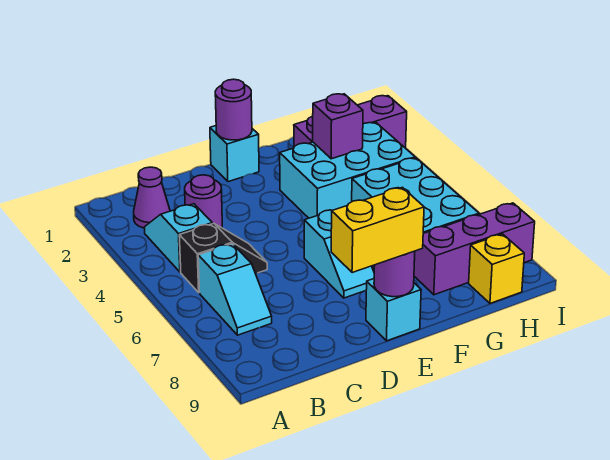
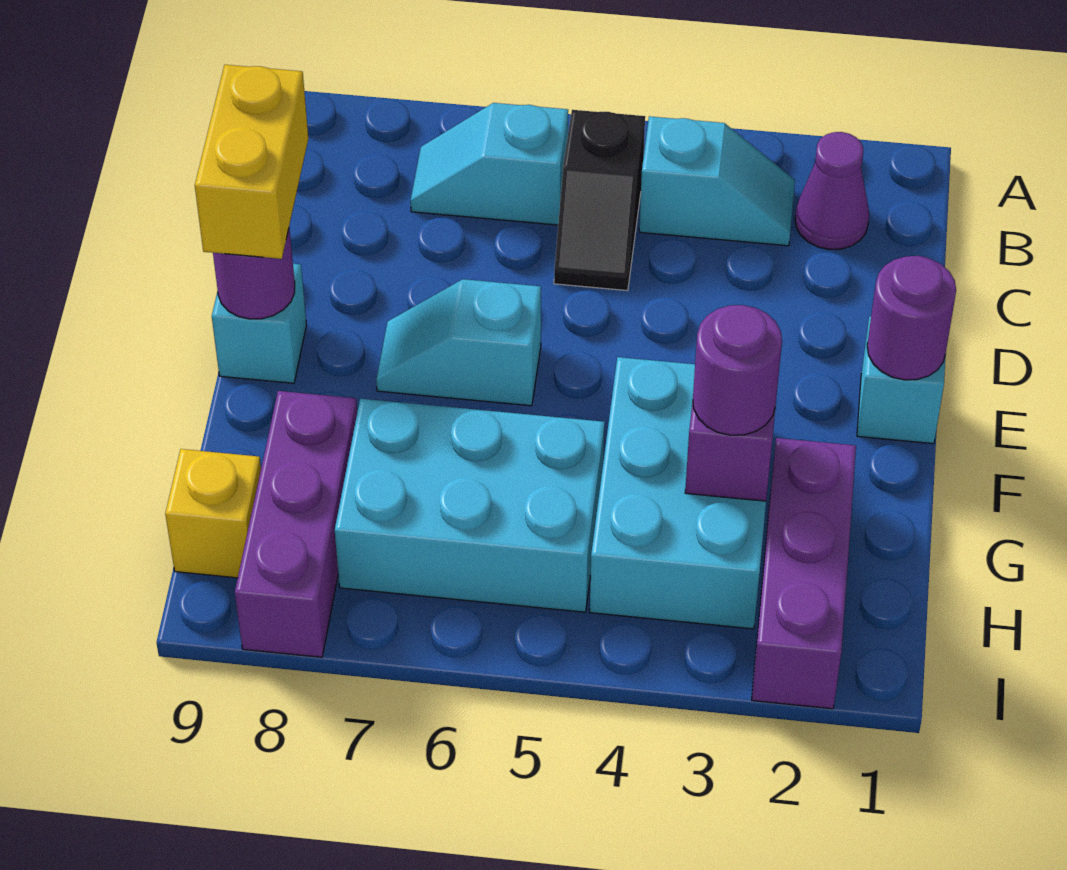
purple round brick C3 level 1 -> purple round brick G3 level 3

